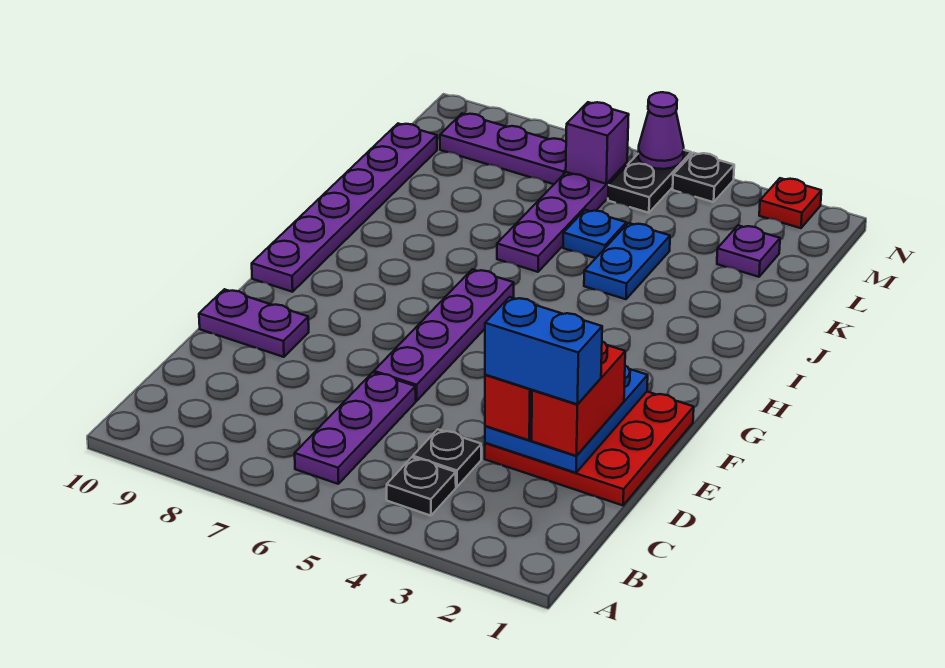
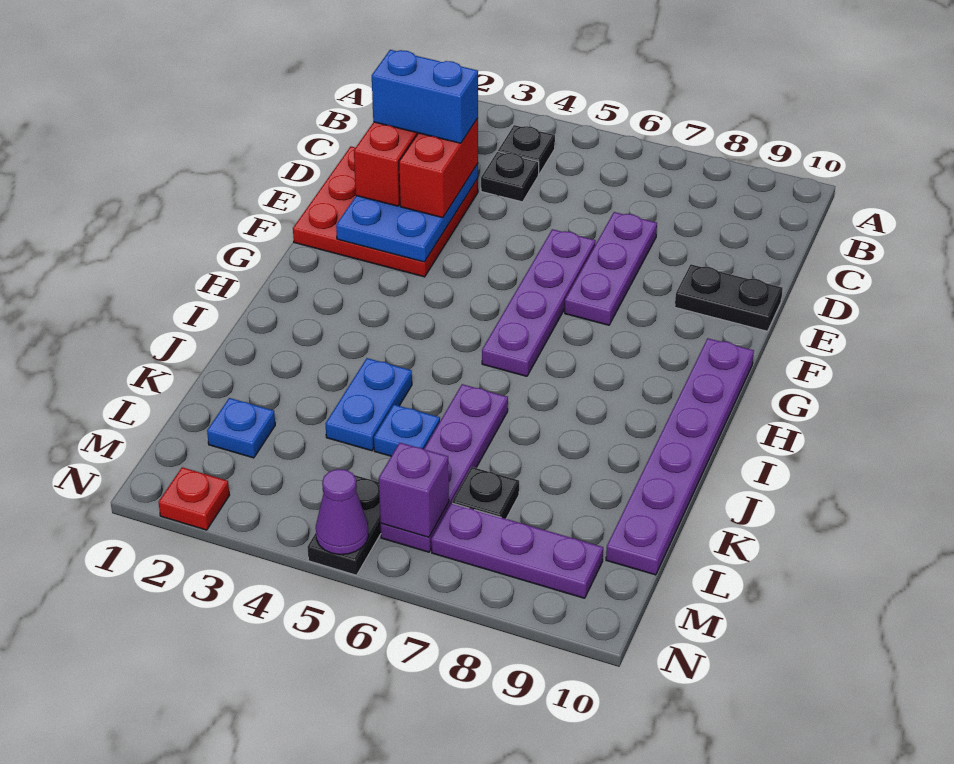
purple plate B6:D6 level 1 -> purple plate D7:F7 level 1
purple plate E9:E10 level 1 -> black plate E9:E10 level 1
purple plate L2 level 1 -> blue plate L2 level 1
black plate N4 level 1 -> black plate L7 level 1

